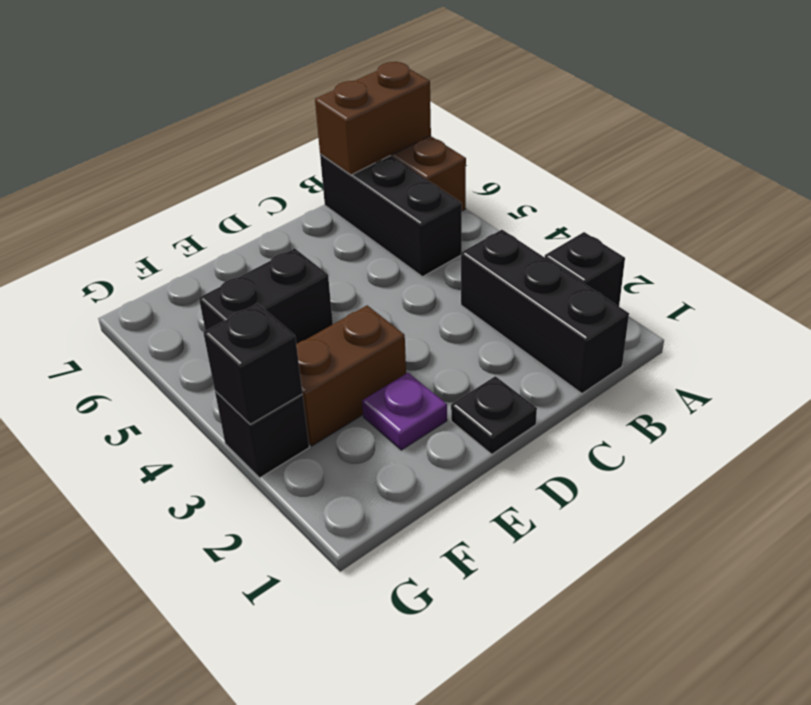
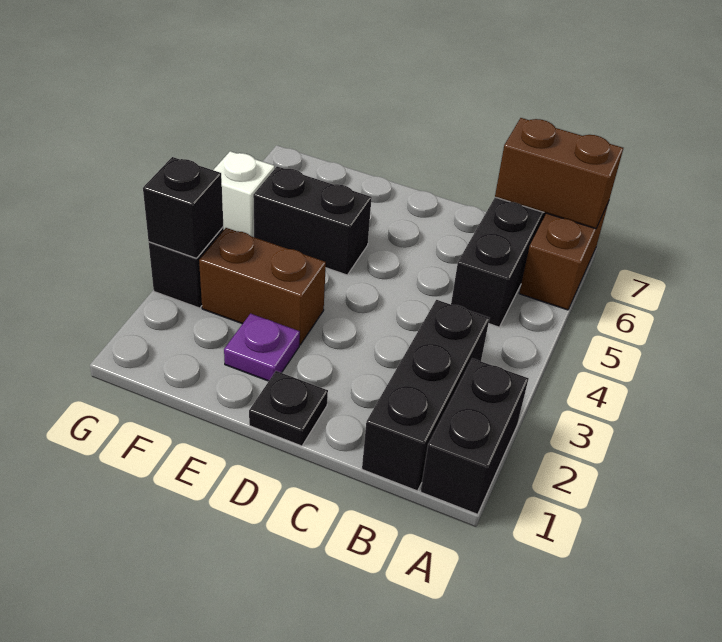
black brick A2 level 1 -> black brick A1:A2 level 1
none -> white brick G5 level 1

